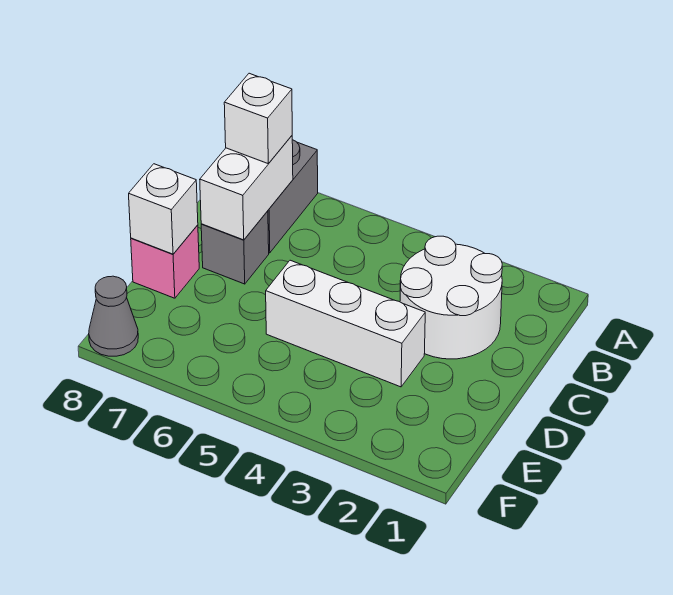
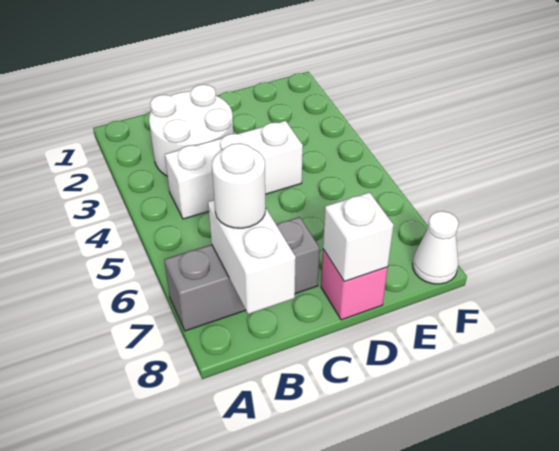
white brick B7:C7 level 2 -> white brick B7:B8 level 2
white brick B7 level 3 -> white round brick B7 level 3
white brick D3:D5 level 1 -> white brick B4:D4 level 1
grey cone F8 level 1 -> white cone F8 level 1

